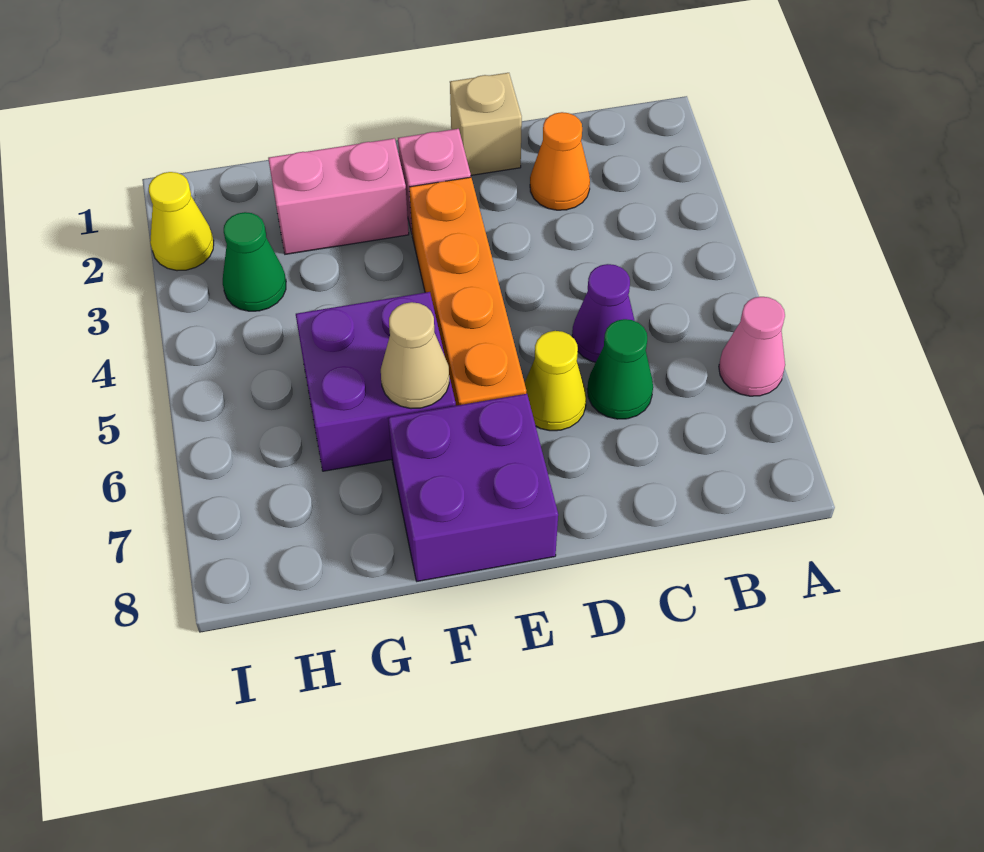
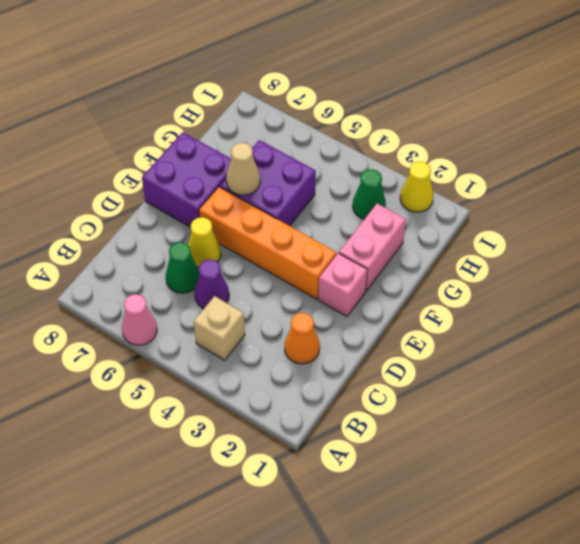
tan brick D1 level 1 -> tan brick B4 level 1

